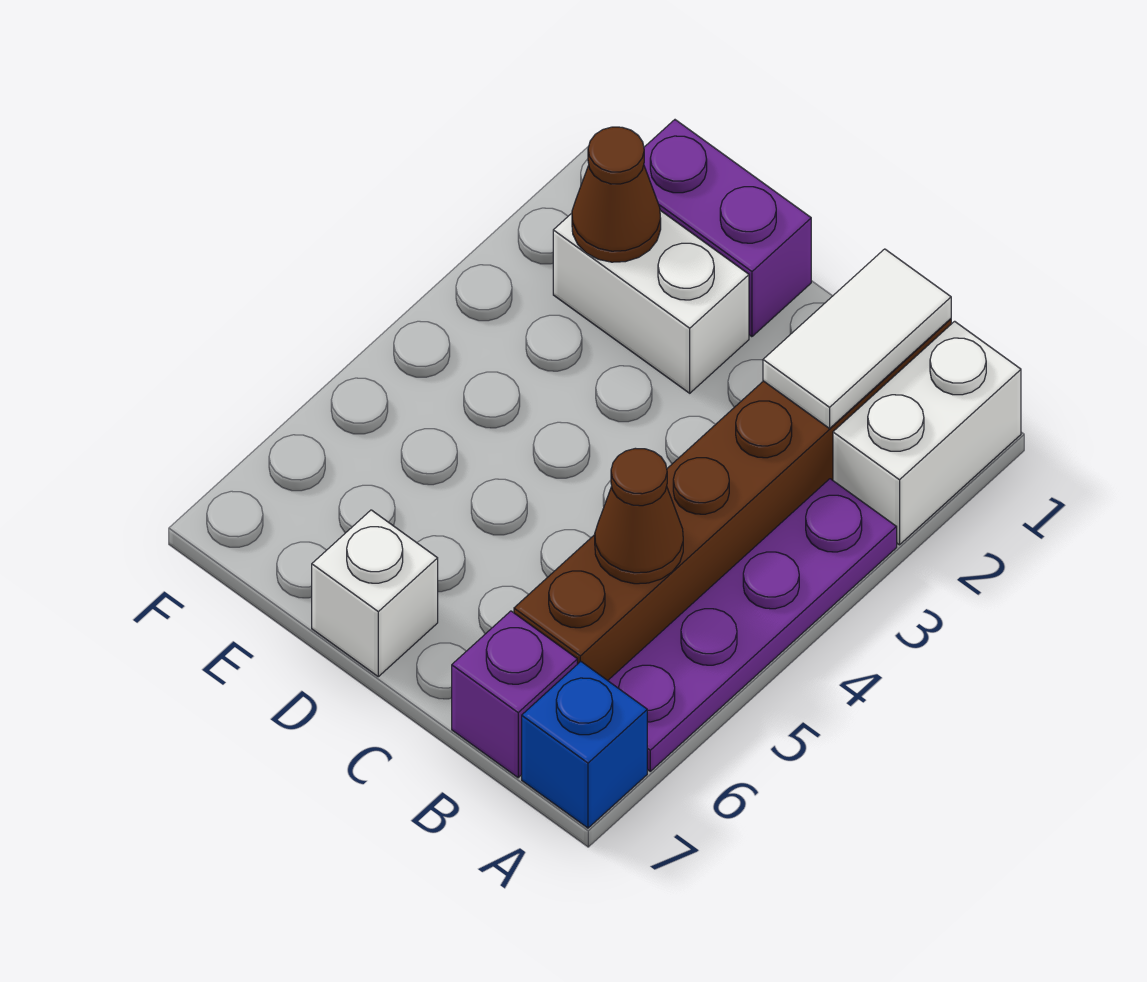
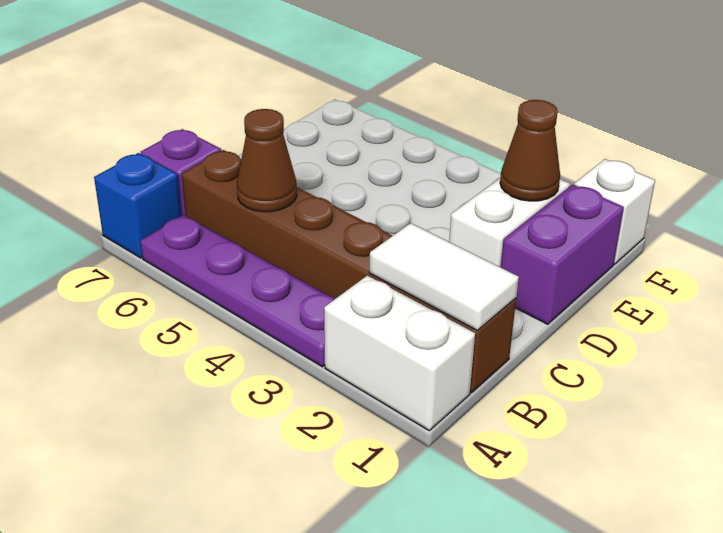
white brick D7 level 1 -> white brick F1 level 1

